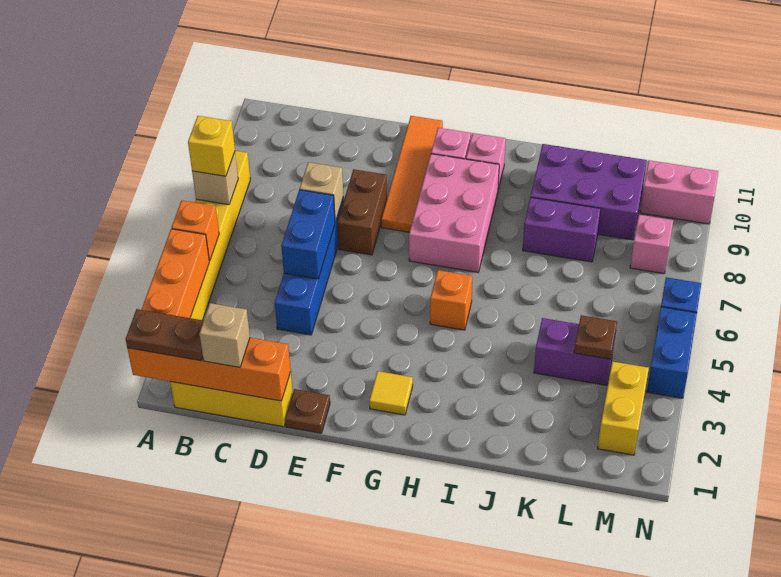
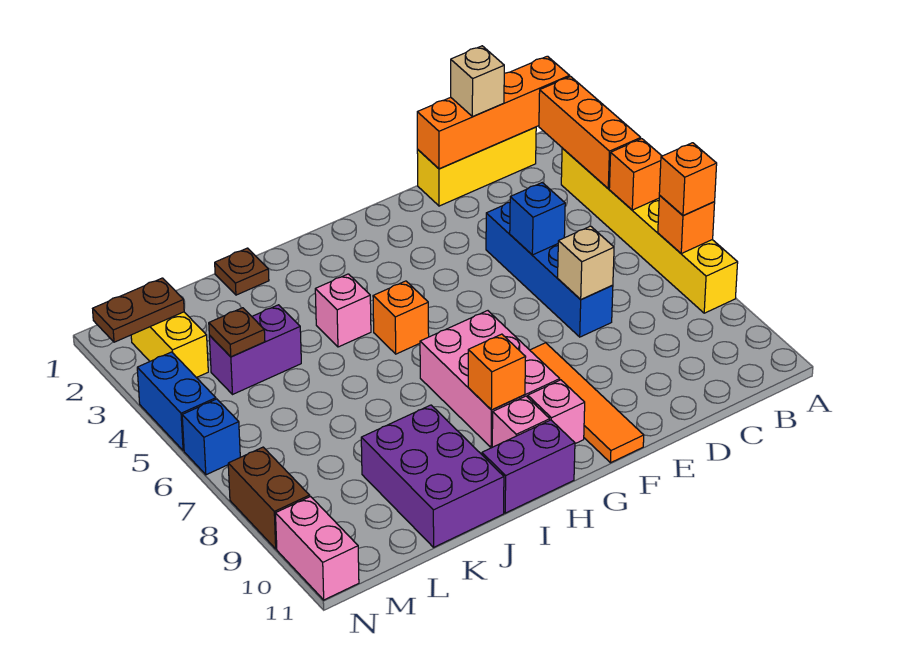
brown plate A1:B1 level 3 -> brown plate M2:N2 level 2
tan brick A7 level 2 -> orange brick A7 level 2
yellow brick A7 level 3 -> orange brick A7 level 3
blue brick D5:D6 level 2 -> blue brick D5 level 2
brown plate E1 level 1 -> brown plate J1 level 1
brown brick E7:E8 level 1 -> brown brick N8:N9 level 1
yellow tile G2 level 1 -> none
none -> orange brick H9 level 2
purple brick J8:K8 level 1 -> purple brick H11:I11 level 1
purple brick J9:L10 level 1 -> purple brick J9:K11 level 1
pink brick M8 level 1 -> pink brick I4 level 1
pink brick M10:N10 level 1 -> pink brick N10:N11 level 1

